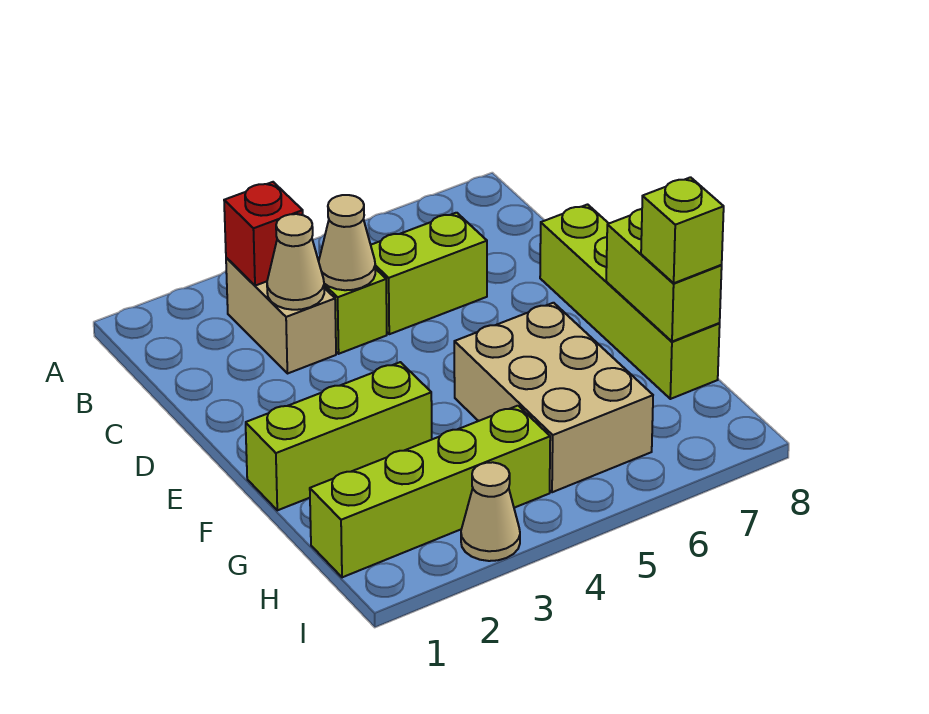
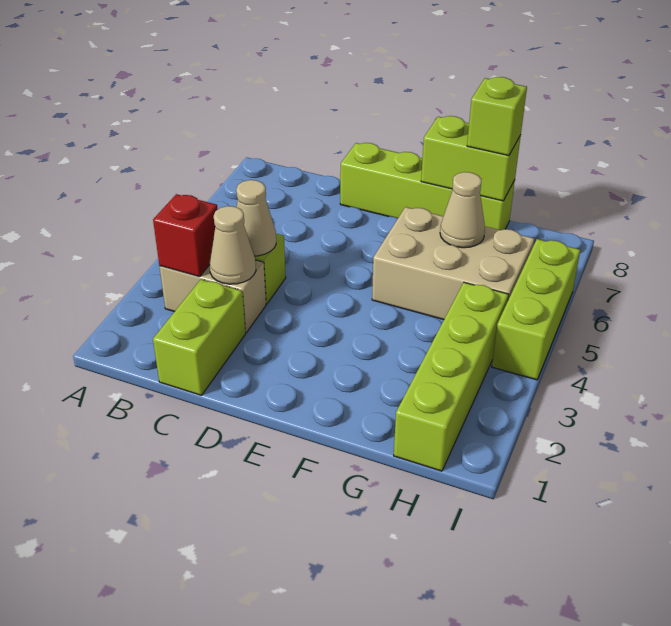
lime brick C5:C6 level 1 -> lime brick C1:C2 level 1
lime brick F1:F3 level 1 -> lime brick I4:I6 level 1
tan cone I3 level 1 -> tan cone G6 level 2

